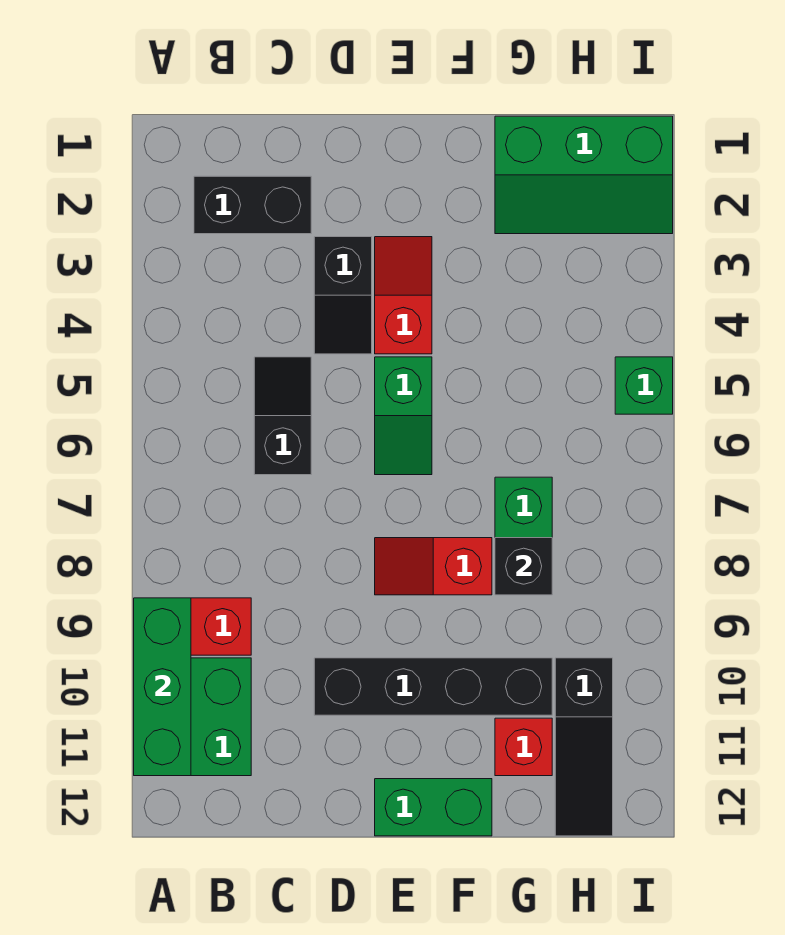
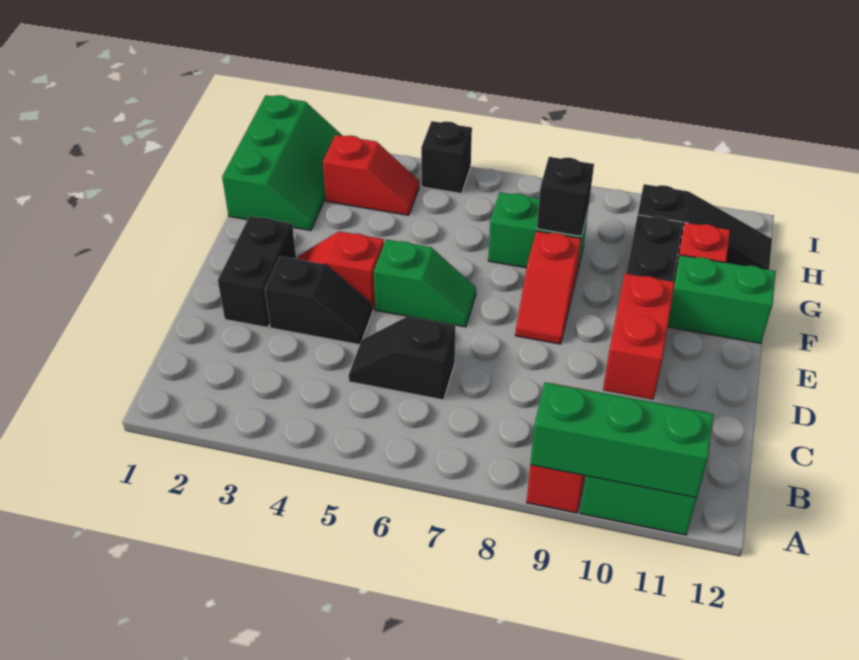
black brick B2:C2 level 1 -> black brick D2:E2 level 1
none -> red brick C10:D10 level 2
green brick E12:F12 level 1 -> green brick F11:F12 level 1
none -> red slope H3:H4 level 1 top 3
green brick I5 level 1 -> black brick I5 level 1

